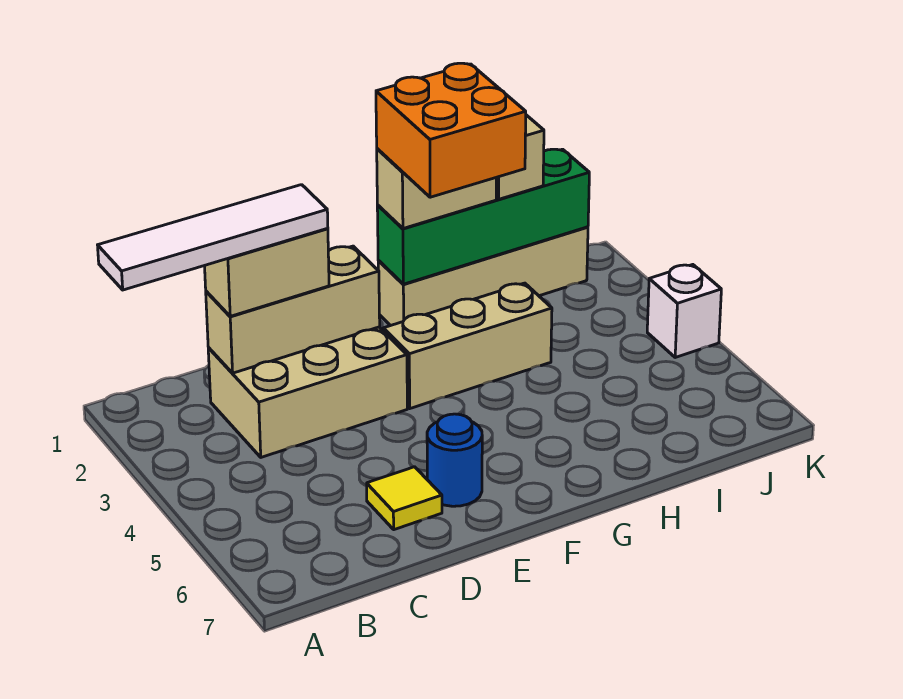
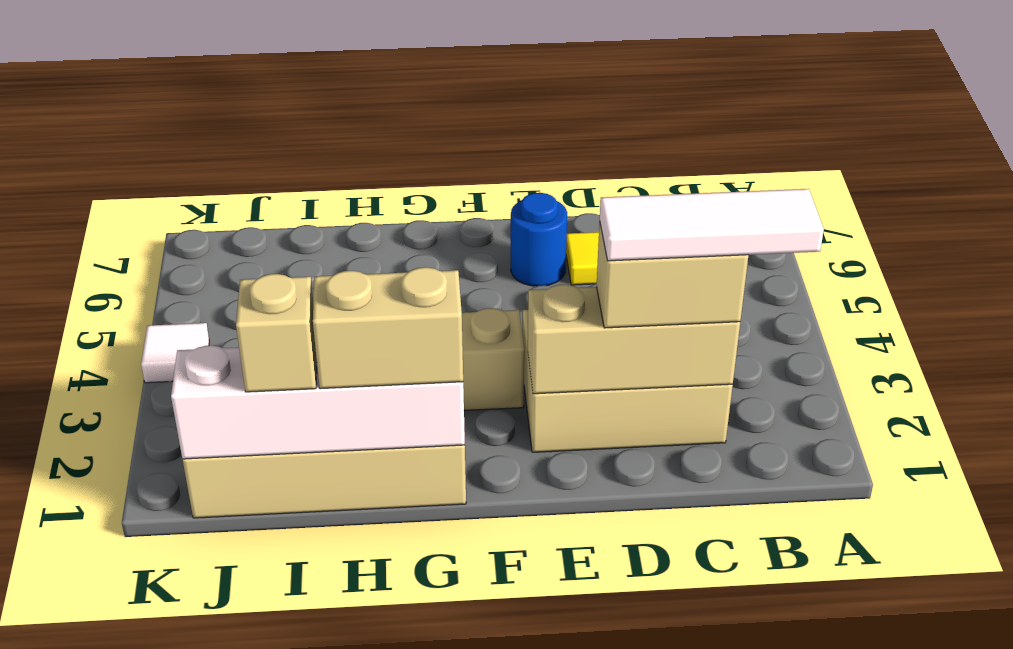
white tile A2:D2 level 4 -> white tile B2:D2 level 4
green brick G1:J1 level 2 -> white brick G1:J1 level 2
orange brick G1:H2 level 4 -> none
white brick K4 level 1 -> white tile K4 level 1

